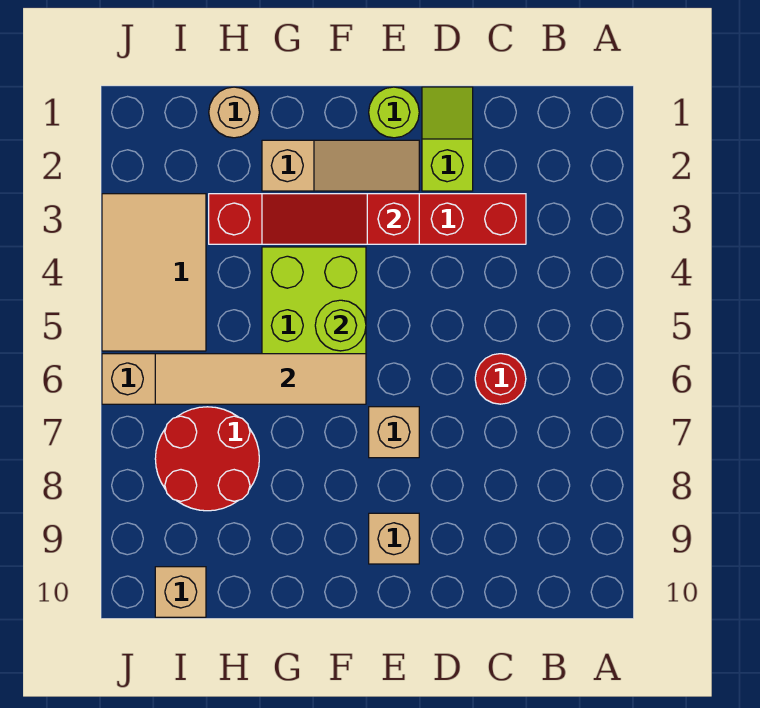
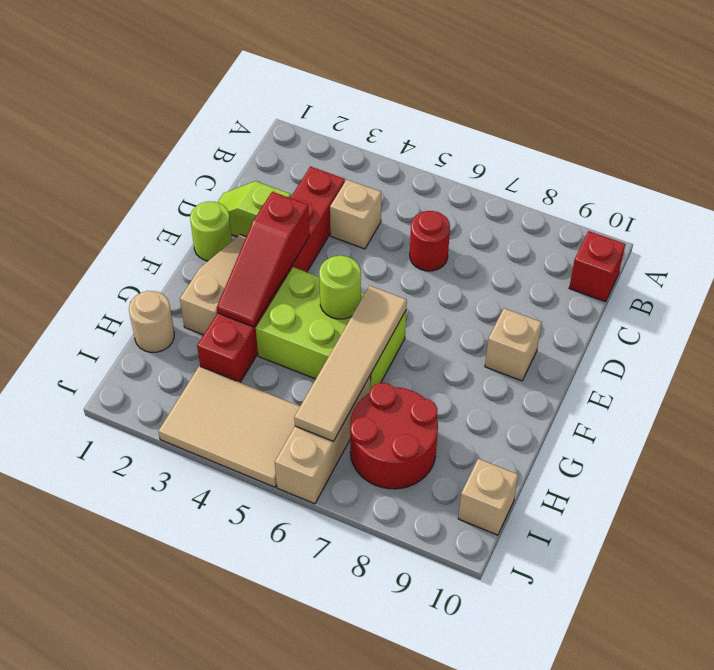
none -> red brick B10 level 1
tan brick E7 level 1 -> tan brick C4 level 1

